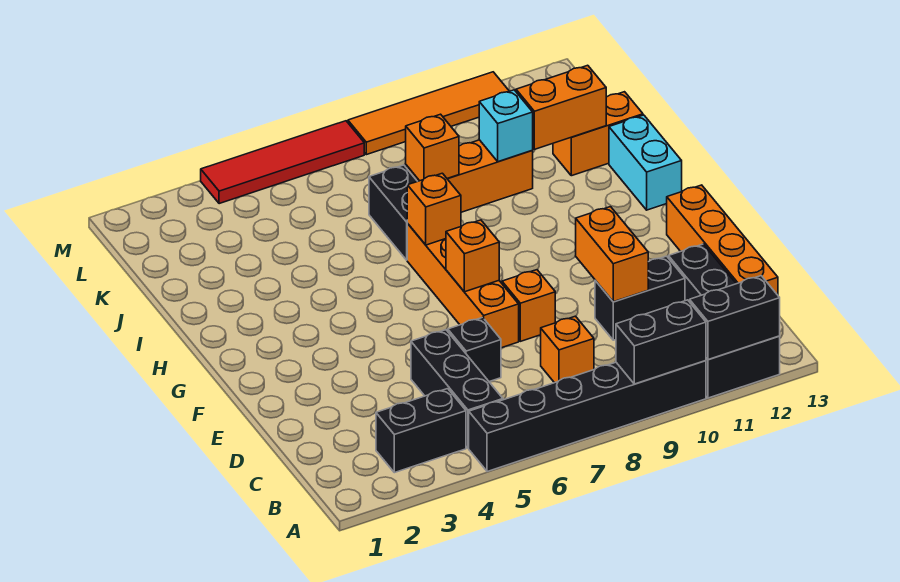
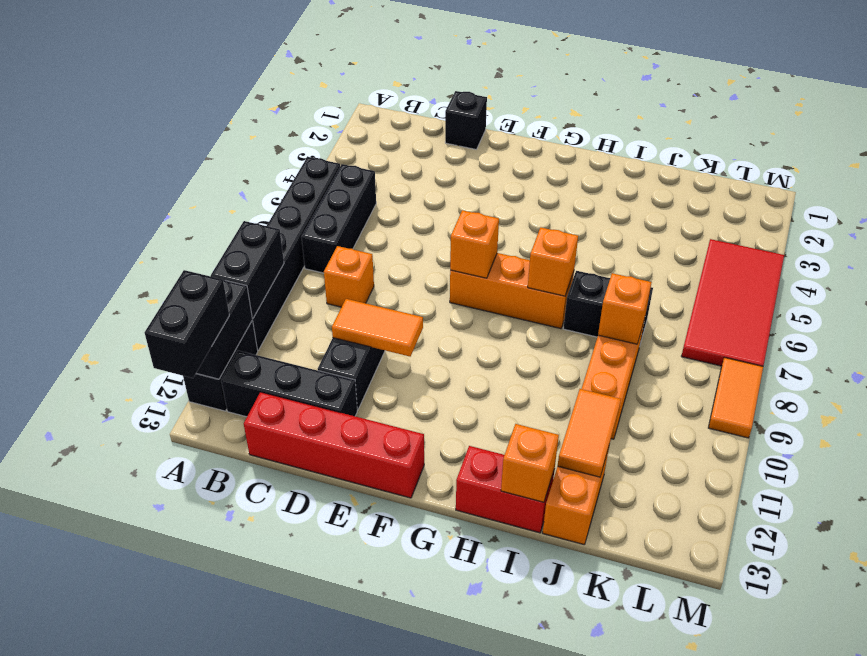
black brick B3:B4 level 1 -> black brick A12:A13 level 3
black brick B5:D5 level 1 -> black brick B5:B7 level 1
orange brick C13:F13 level 1 -> red brick C13:F13 level 1
black brick D6 level 1 -> black brick D1 level 1
orange brick D10:E10 level 2 -> orange tile D10:E10 level 2
orange brick E7:H7 level 1 -> orange brick F7:H7 level 1
orange brick E8 level 1 -> orange brick I13 level 2
cyan brick H13:I13 level 1 -> red brick H13:I13 level 1
cyan brick J10 level 2 -> none
orange brick J11:J12 level 2 -> orange tile J11:J12 level 2
red tile M4:M7 level 1 -> red tile L4:M7 level 1
orange tile M8:M11 level 1 -> orange tile M8:M9 level 1

